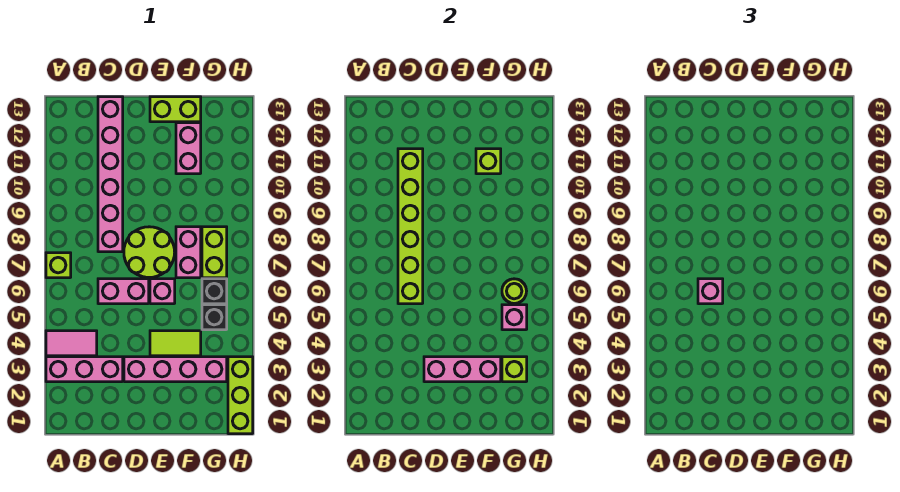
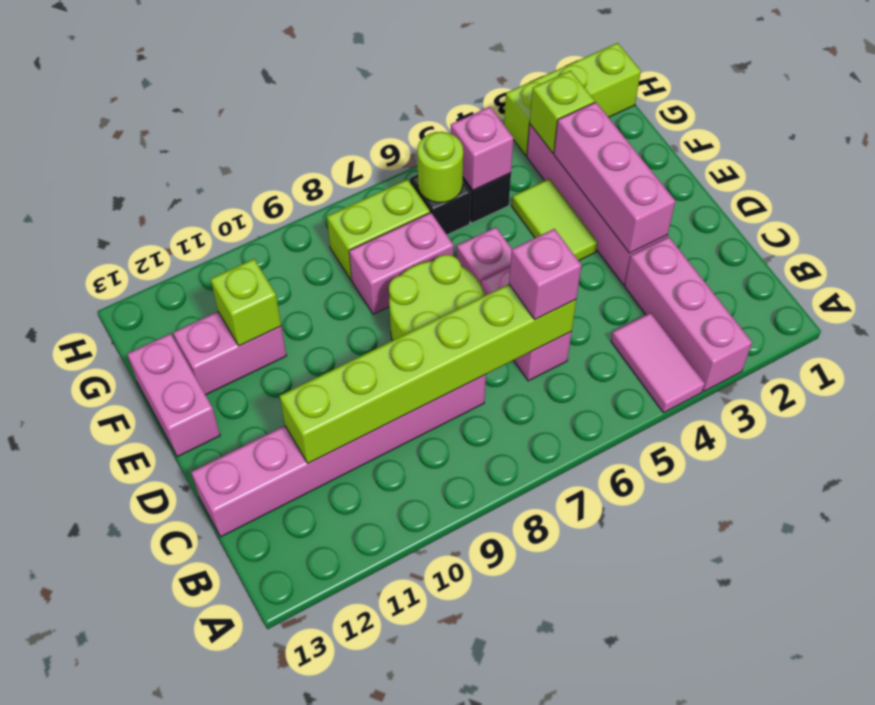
lime brick A7 level 1 -> none
lime brick E13:F13 level 1 -> pink brick E13:F13 level 1

